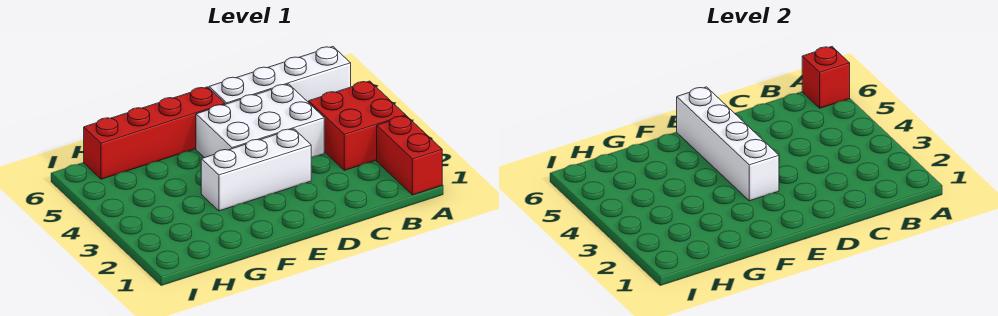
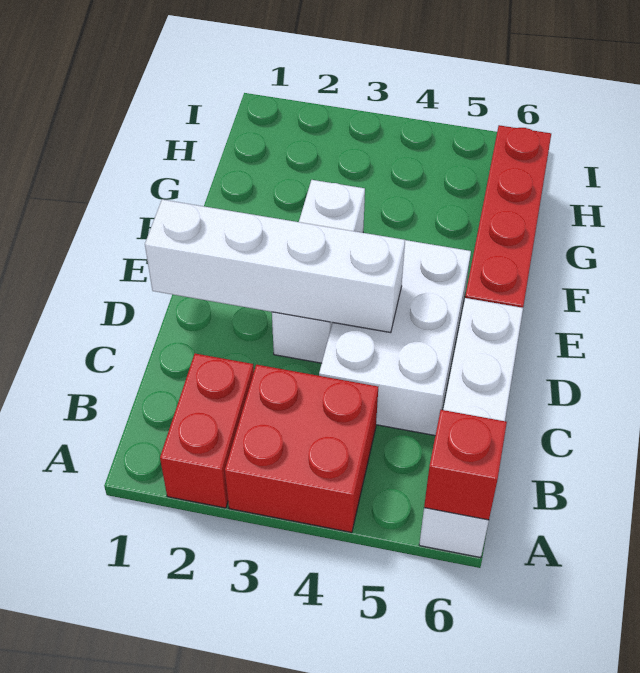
red brick A1:A2 level 1 -> red brick A2:B2 level 1
white brick E3:E6 level 2 -> white brick D1:D4 level 2

